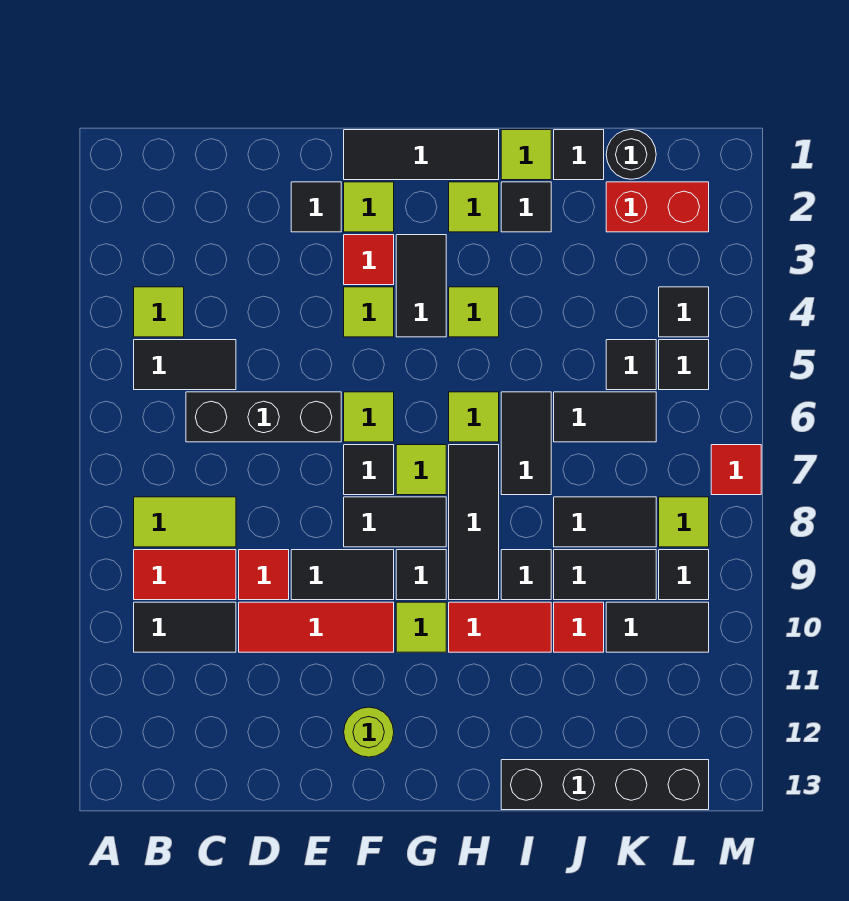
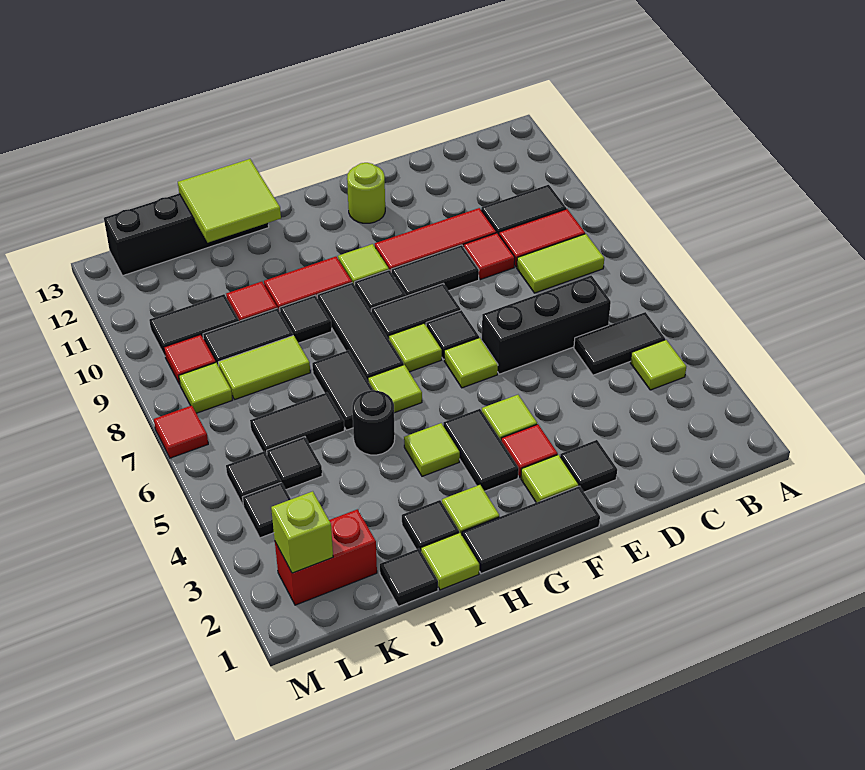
none -> lime tile I12:J13 level 2
black tile J8:K8 level 1 -> lime tile J8:K8 level 1
black round brick K1 level 1 -> black round brick I5 level 1
none -> lime brick L2 level 2
black tile L9 level 1 -> red tile L9 level 1

